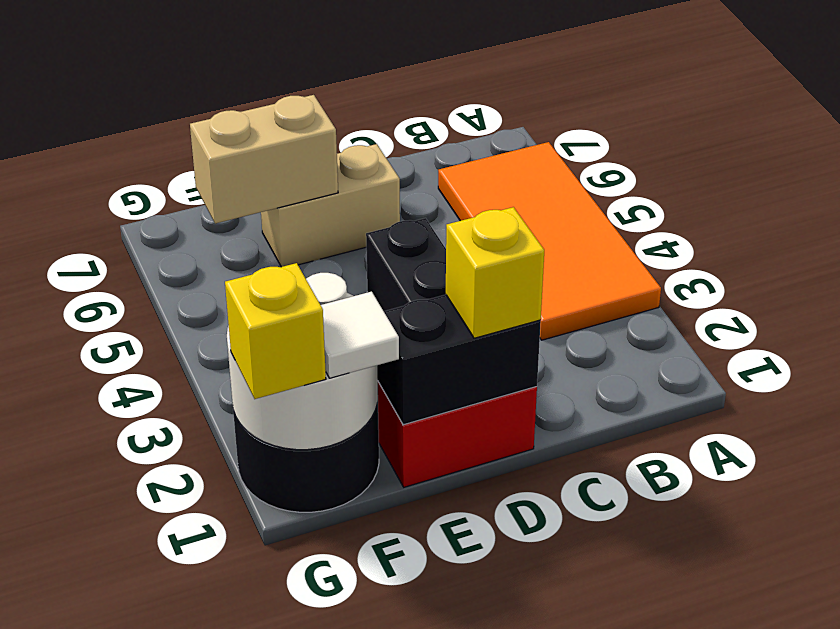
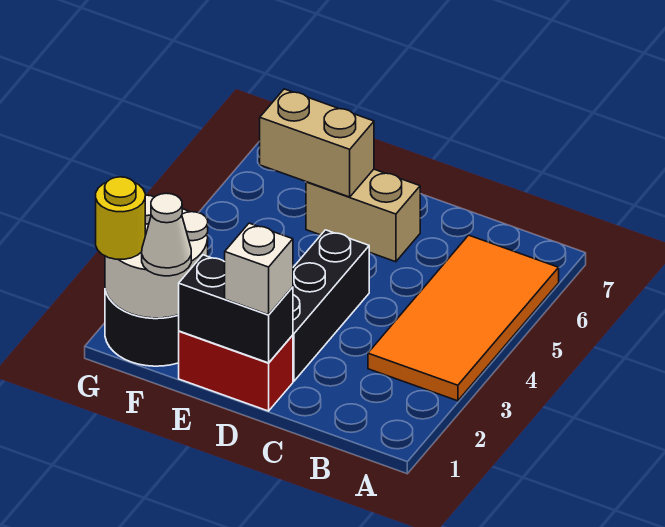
yellow brick D1 level 3 -> white brick D1 level 3
white tile F1 level 3 -> white cone F1 level 3
yellow brick G1 level 3 -> yellow round brick G1 level 3

